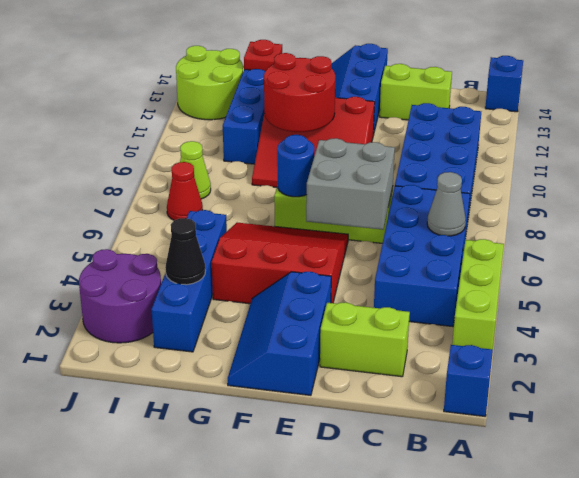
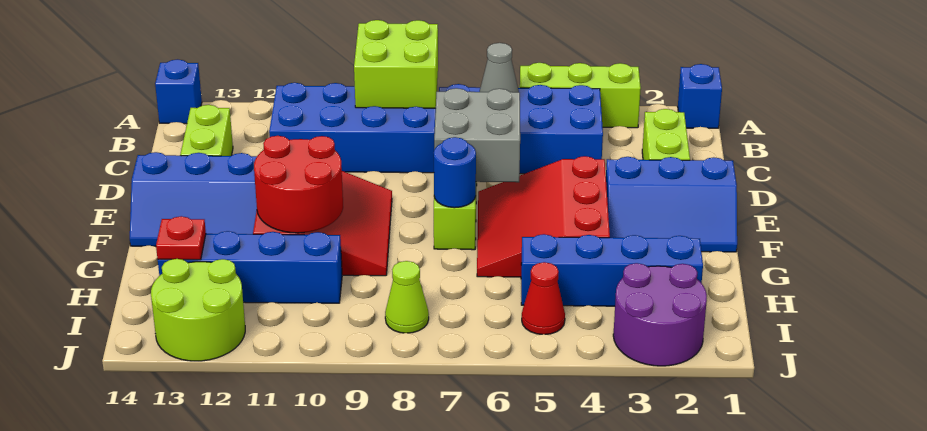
none -> lime brick A8:B9 level 2
black cone H3 level 2 -> none
red cone I7 level 1 -> red cone I5 level 1

